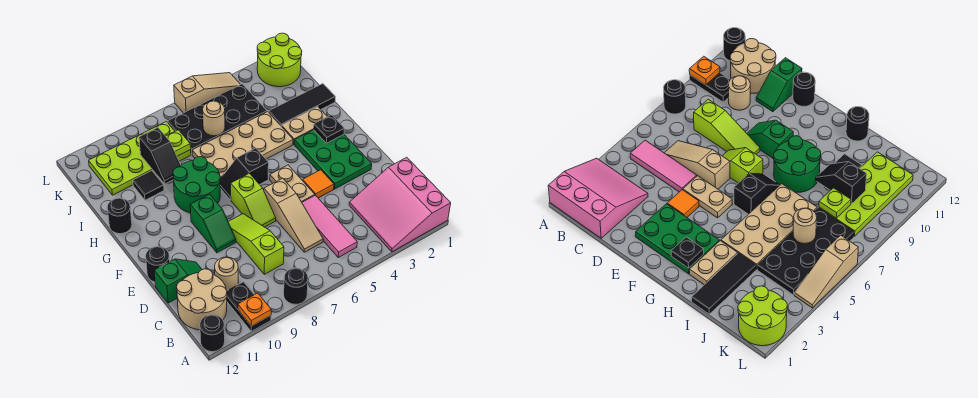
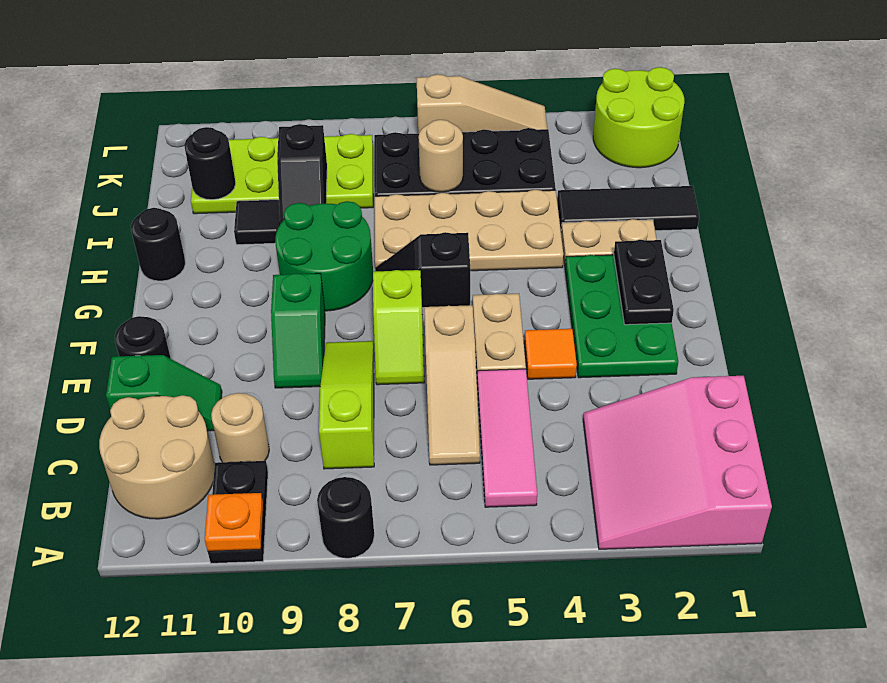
black round brick A12 level 1 -> black round brick J11 level 2
black plate G2 level 2 -> black plate F2:G2 level 2
lime plate J8 level 2 -> none

